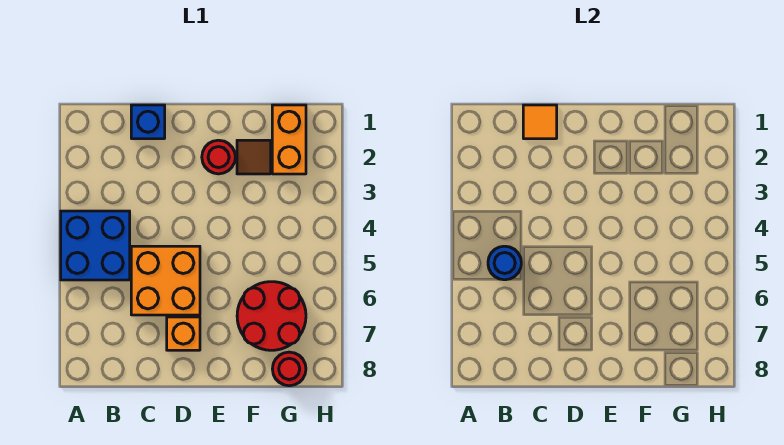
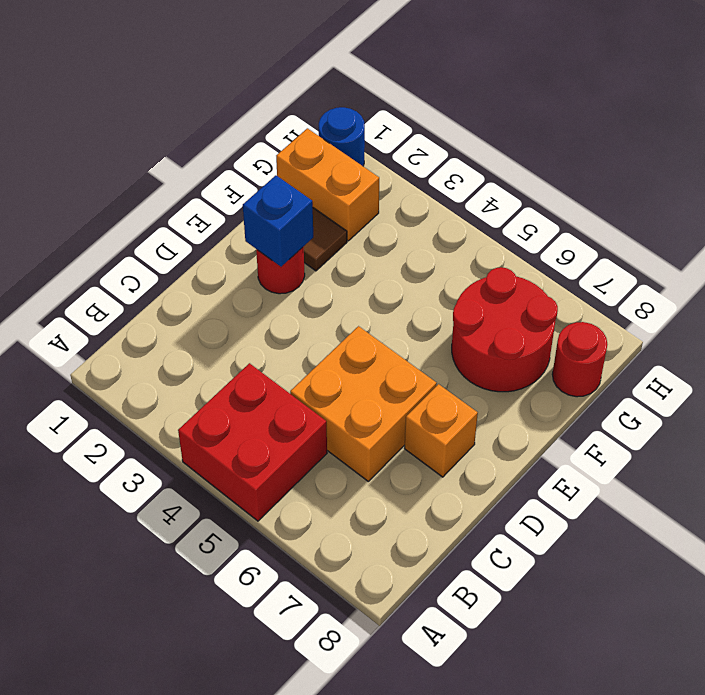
blue brick A4:B5 level 1 -> red brick A4:B5 level 1
blue round brick B5 level 2 -> blue round brick H1 level 1
blue brick C1 level 1 -> blue brick E2 level 2
orange tile C1 level 2 -> none

